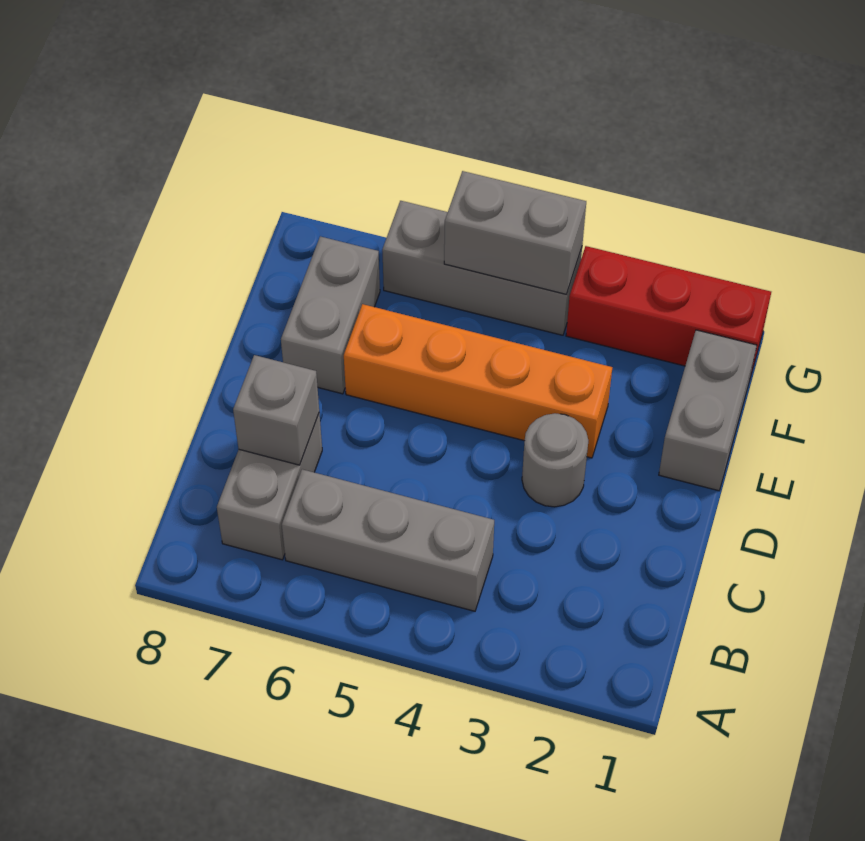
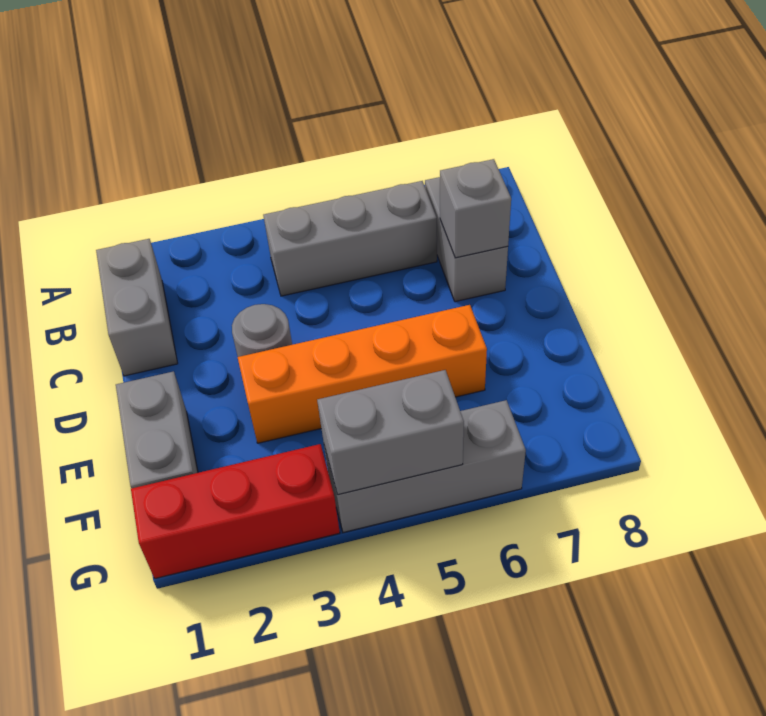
grey brick E7:F7 level 1 -> grey brick B1:C1 level 1

